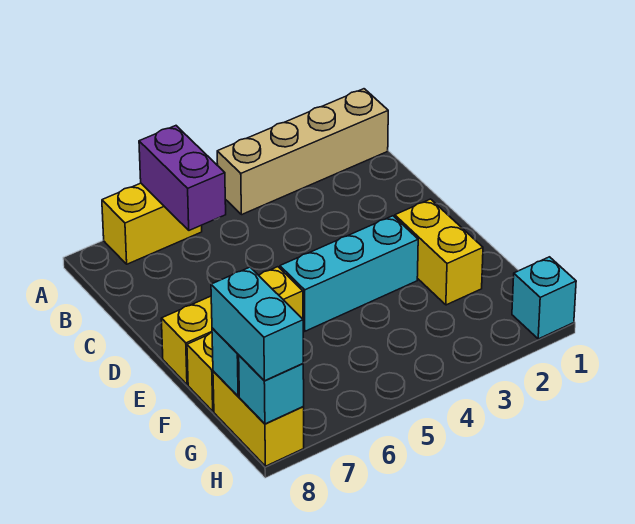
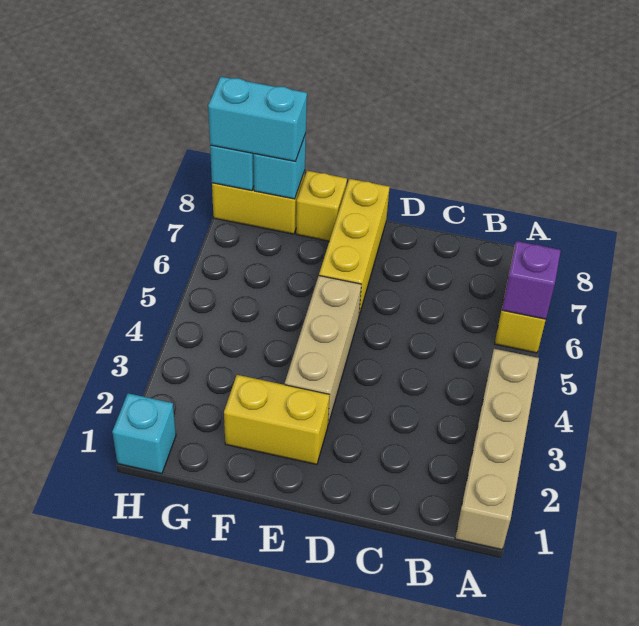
purple brick A6:B6 level 2 -> purple brick A6 level 2
cyan brick E3:E5 level 1 -> tan brick E3:E5 level 1

